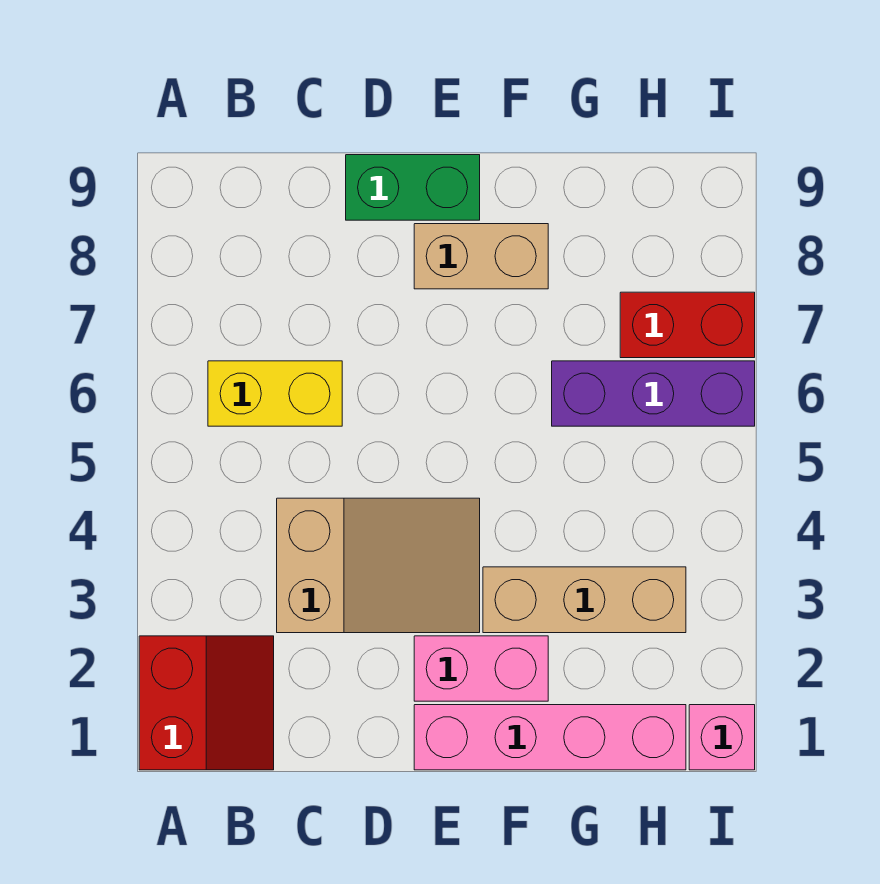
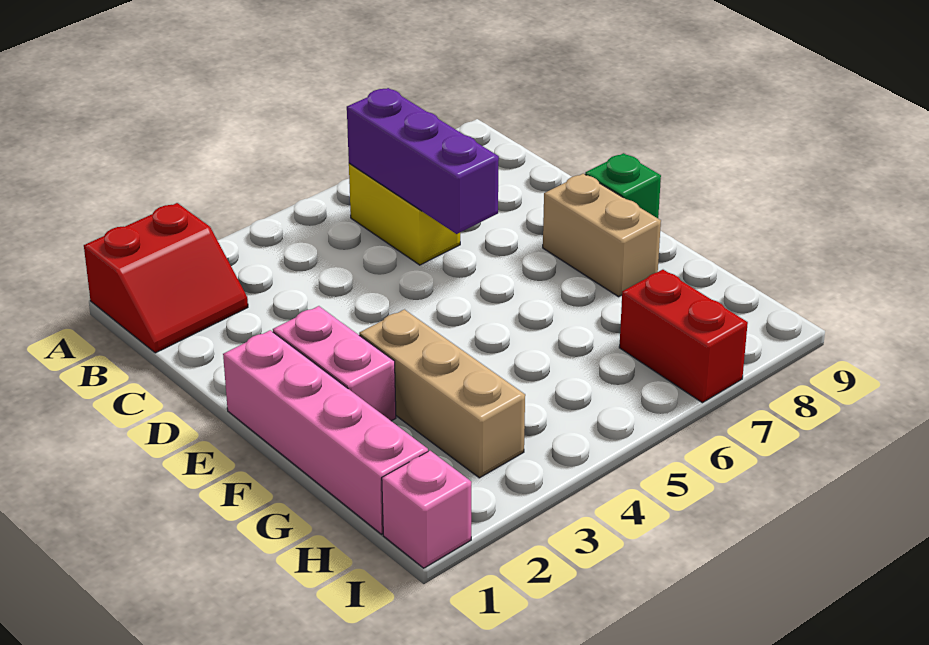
tan slope C3:E4 level 1 top C -> none
green brick D9:E9 level 1 -> green brick E9 level 1
purple brick G6:I6 level 1 -> purple brick B6:D6 level 2

